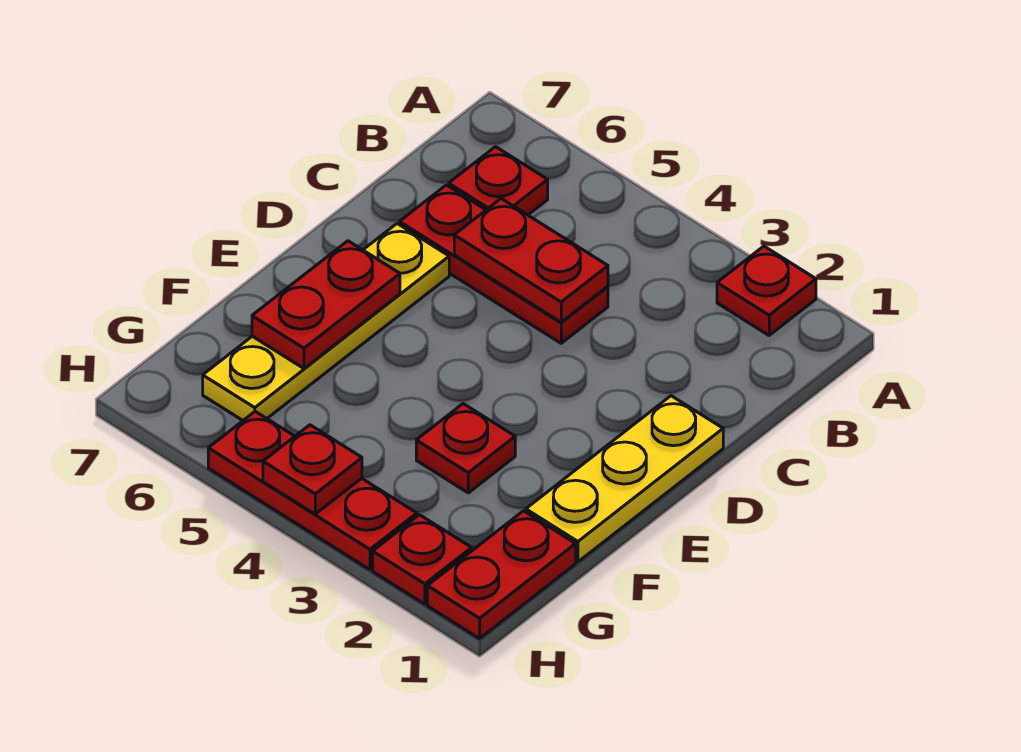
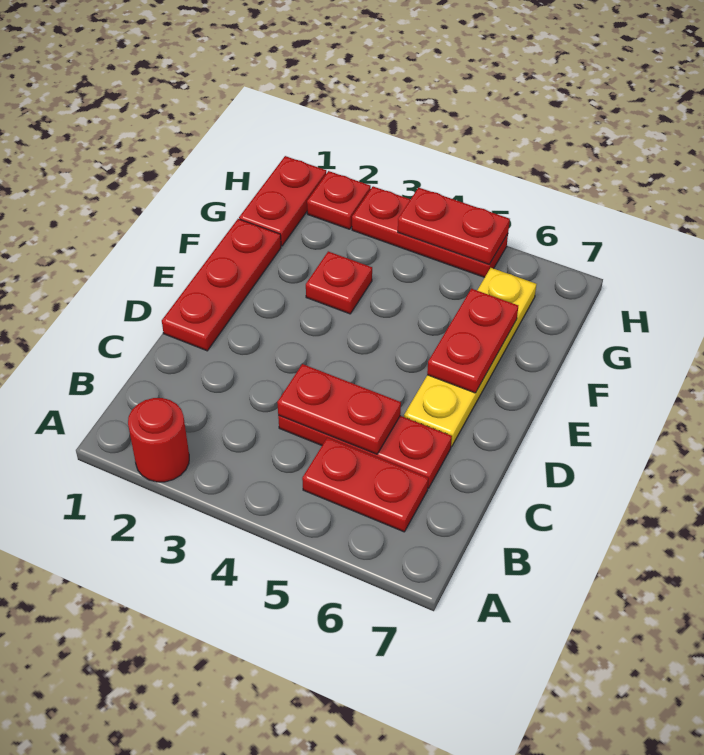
red plate A2 level 1 -> red round brick A2 level 1
red plate B6 level 1 -> red plate B5:B6 level 1
yellow plate D1:F1 level 1 -> red plate D1:F1 level 1
red plate H4 level 2 -> red plate H4:H5 level 2

